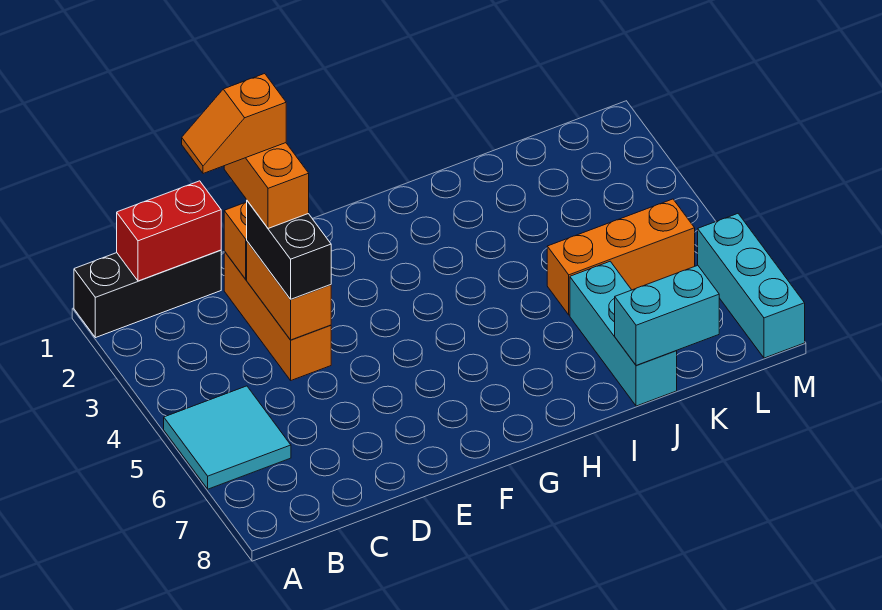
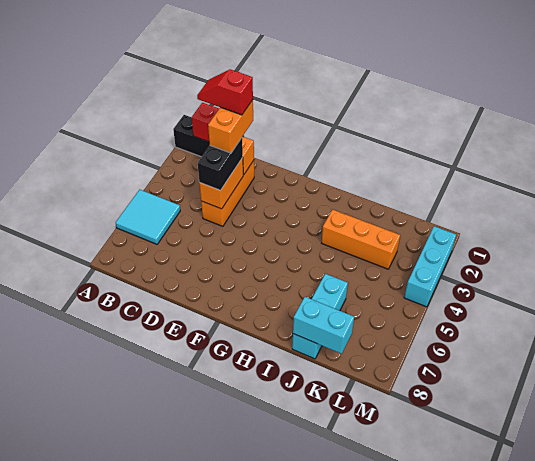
orange slope C2:D2 level 5 top D -> red slope C2:D2 level 5 top D
orange brick J5:L5 level 1 -> orange brick I3:K3 level 1
cyan brick M6:M8 level 1 -> cyan brick M2:M4 level 1

